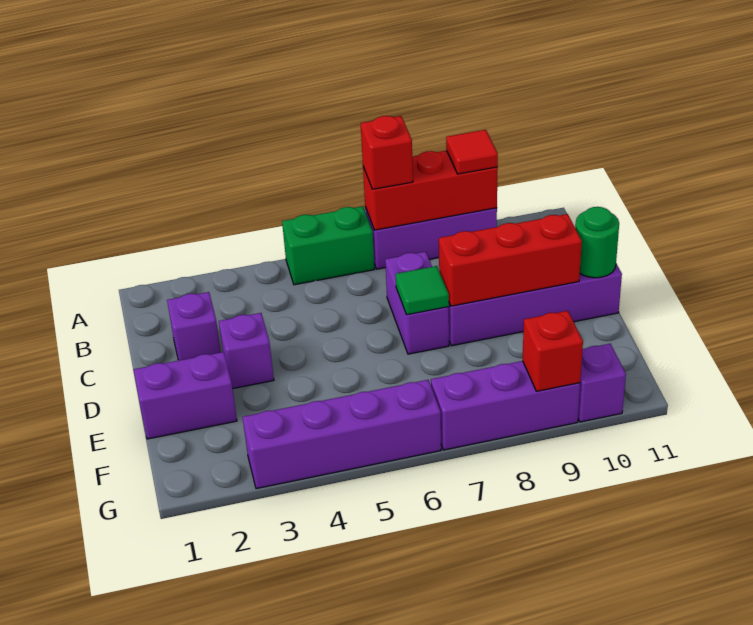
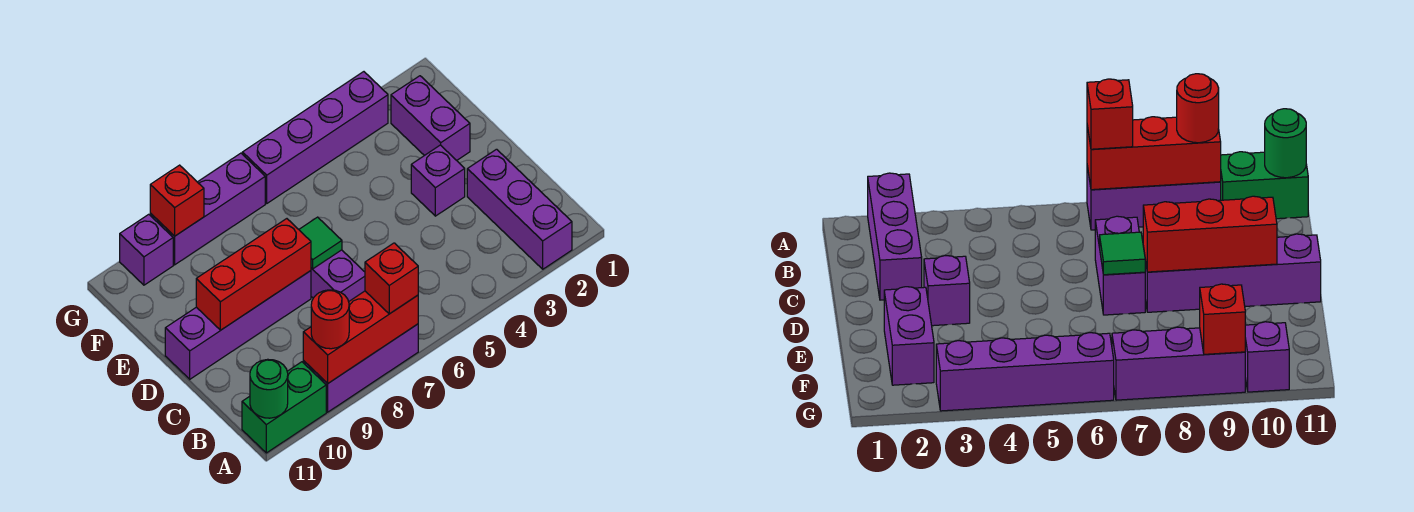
green brick A5:A6 level 1 -> green brick A10:A11 level 1
red tile A9 level 3 -> red round brick A9 level 3
purple brick C2 level 1 -> purple brick A2:C2 level 1
green round brick D11 level 2 -> green round brick A11 level 2
purple brick E1:E2 level 1 -> purple brick E2:F2 level 1

